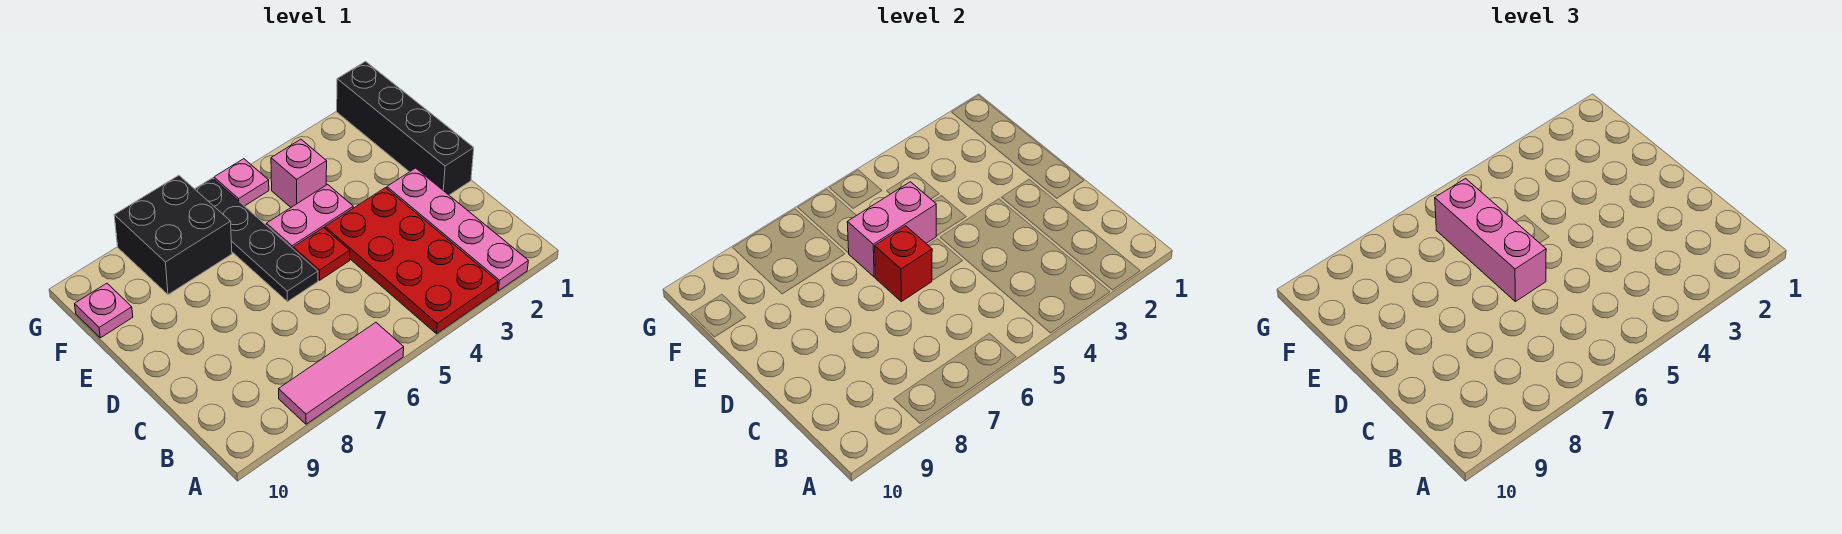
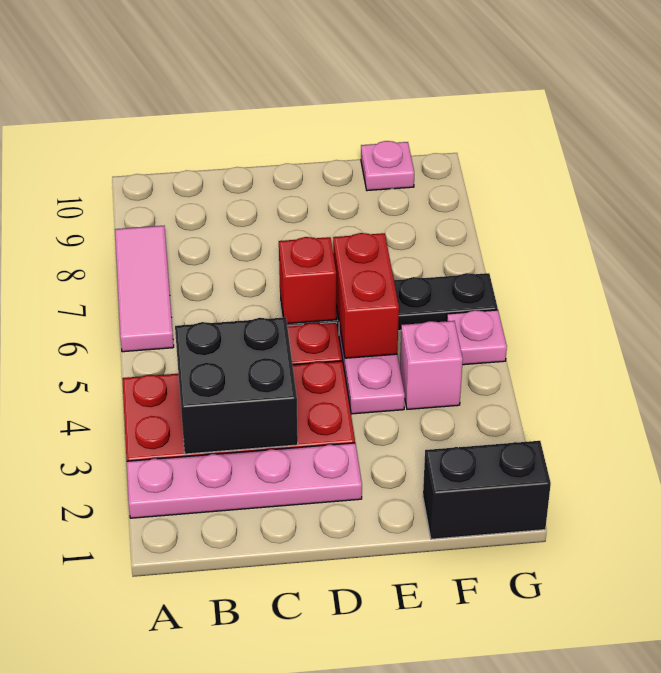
black brick D1:G1 level 1 -> black brick F1:G1 level 1
pink brick D6:F6 level 3 -> none
pink brick E5:E6 level 2 -> red brick E5:E6 level 2
black brick F7:G8 level 1 -> black brick B3:C4 level 2

